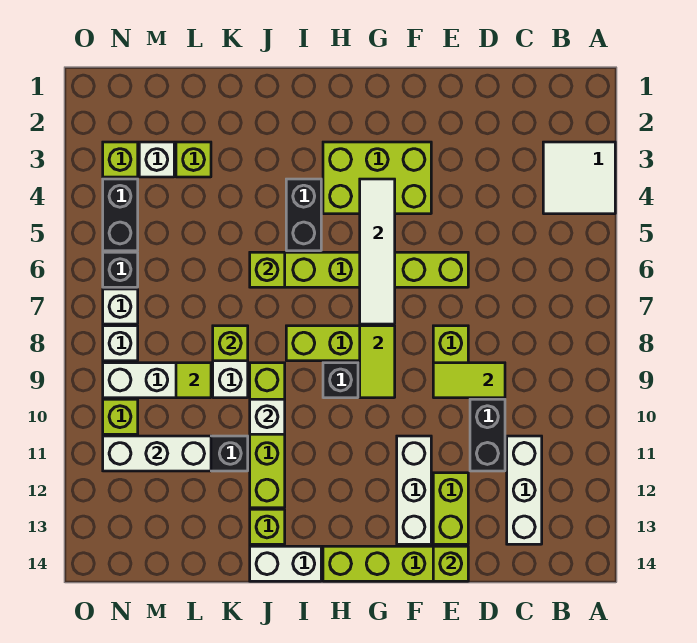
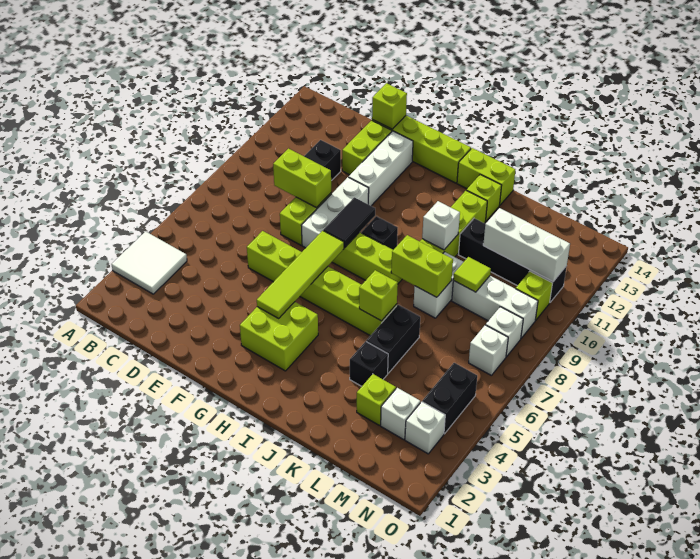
white brick C11:C13 level 1 -> white brick F8:F10 level 1
lime tile D9:E9 level 2 -> lime brick D9:E9 level 2
lime brick F3:H4 level 1 -> lime brick G3:H4 level 1
white tile G4:G7 level 2 -> lime tile G4:G7 level 2
lime tile G8:G9 level 2 -> black tile G8:G9 level 2
black brick I4:I5 level 1 -> black brick K5:K6 level 1
white brick I14:J14 level 1 -> lime brick I14:J14 level 1
lime brick K8 level 2 -> lime brick J8:K8 level 2
lime brick N3 level 1 -> white brick N3 level 1
black brick N6 level 1 -> black brick K4 level 1

